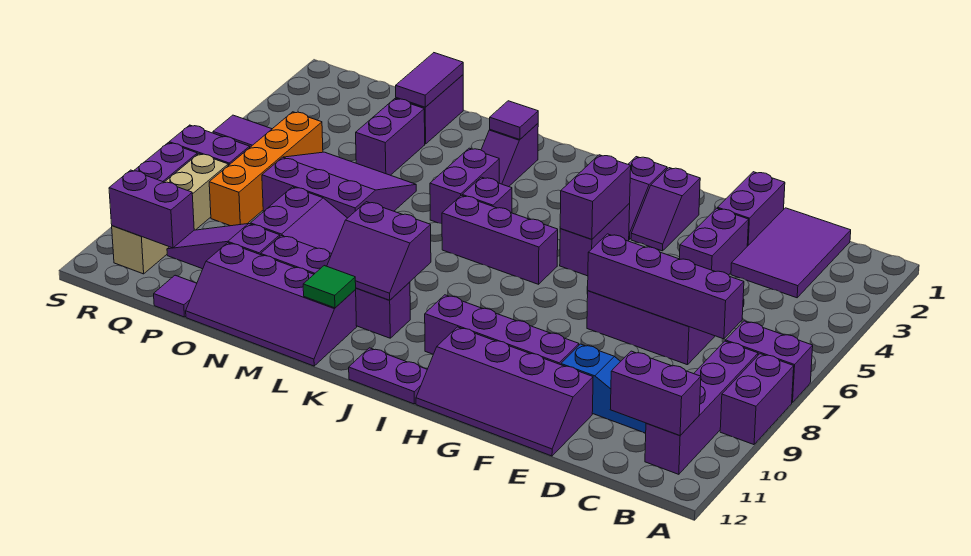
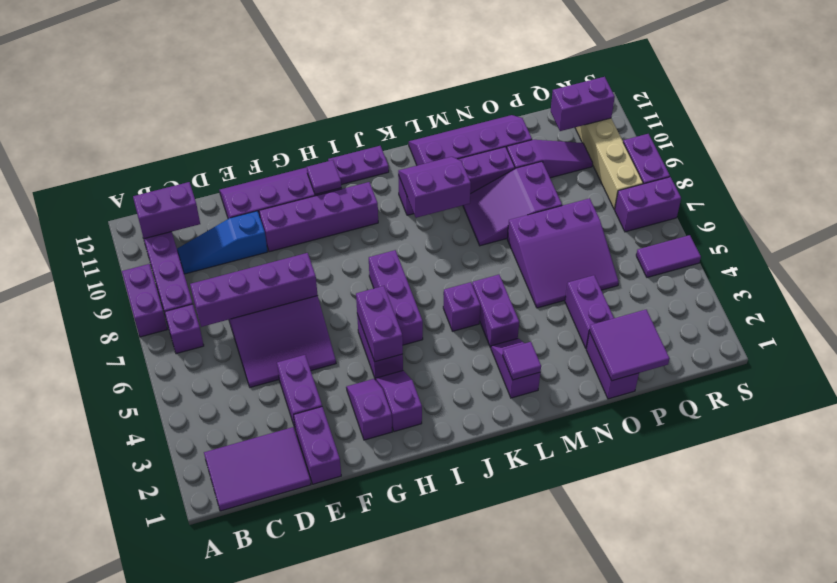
purple brick A7:B7 level 1 -> purple brick B7 level 1
purple tile C1:D3 level 1 -> purple tile B1:D2 level 1
purple brick I6:K6 level 1 -> purple brick I5:I7 level 1
green tile L11 level 2 -> none
purple tile O1:O2 level 2 -> purple tile O1:P2 level 2
purple tile P12 level 1 -> purple tile H11 level 2
orange brick Q5:Q8 level 1 -> none

